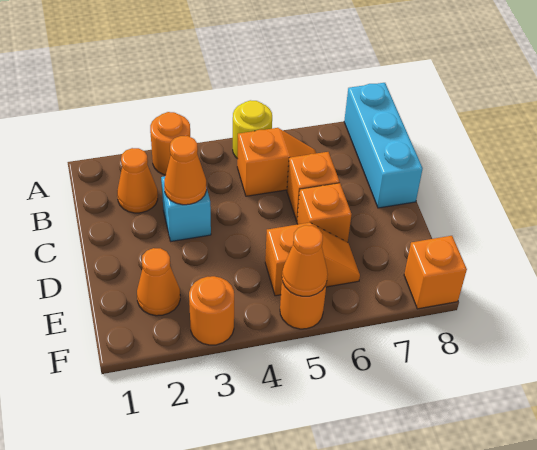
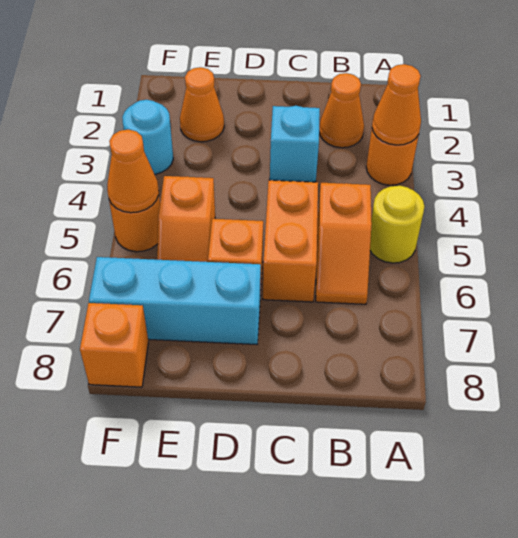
cyan brick A8:C8 level 1 -> cyan brick D7:F7 level 1
orange cone C3 level 2 -> orange cone A3 level 2
orange brick C6 level 1 -> orange brick C5:C6 level 1
orange round brick F3 level 1 -> cyan round brick F3 level 1

